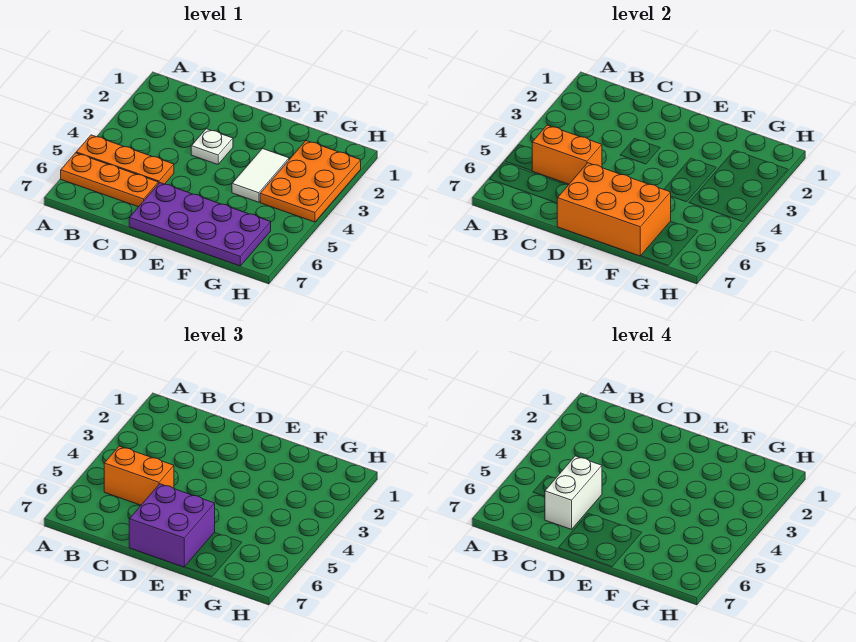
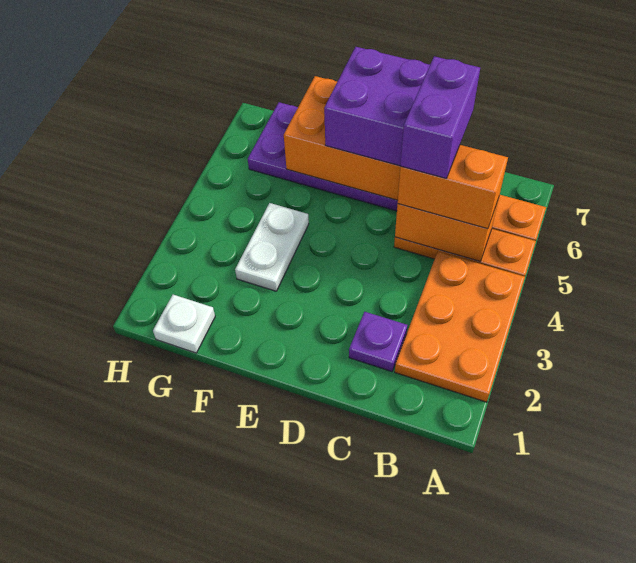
none -> purple plate C2 level 1
white brick C5:C6 level 4 -> purple brick C5:C6 level 4
white plate D3 level 1 -> white plate G1 level 1
white tile F3:F4 level 1 -> white plate F3:F4 level 1
orange plate G2:H4 level 1 -> orange plate A2:B4 level 1

